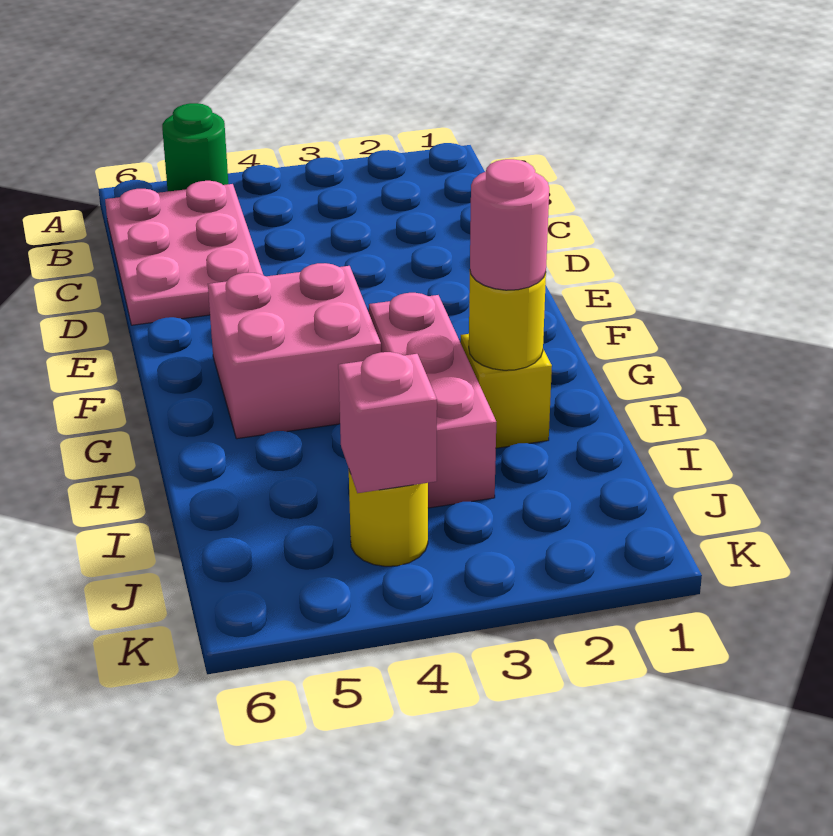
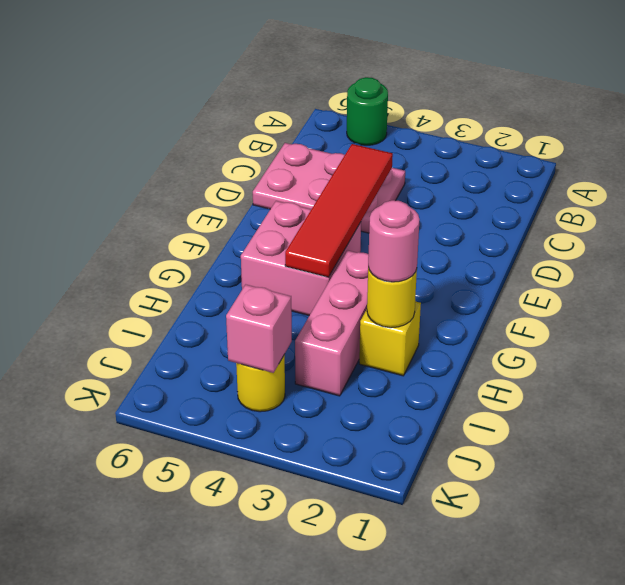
pink plate B5:D6 level 1 -> pink plate C4:D6 level 1
none -> red tile D4:G4 level 2

